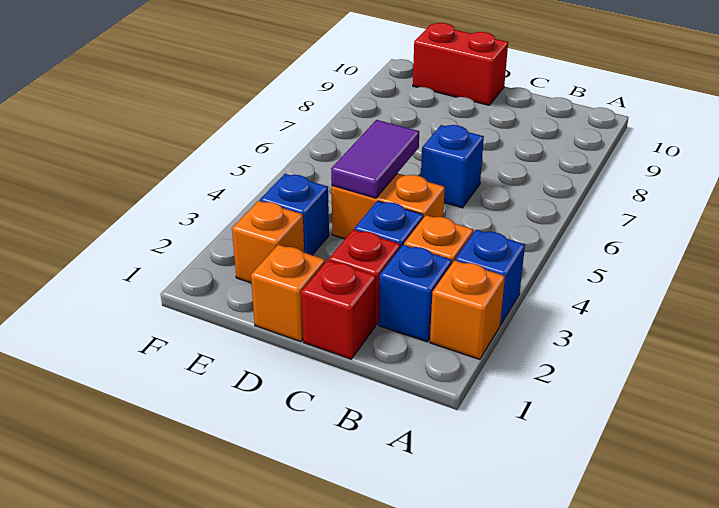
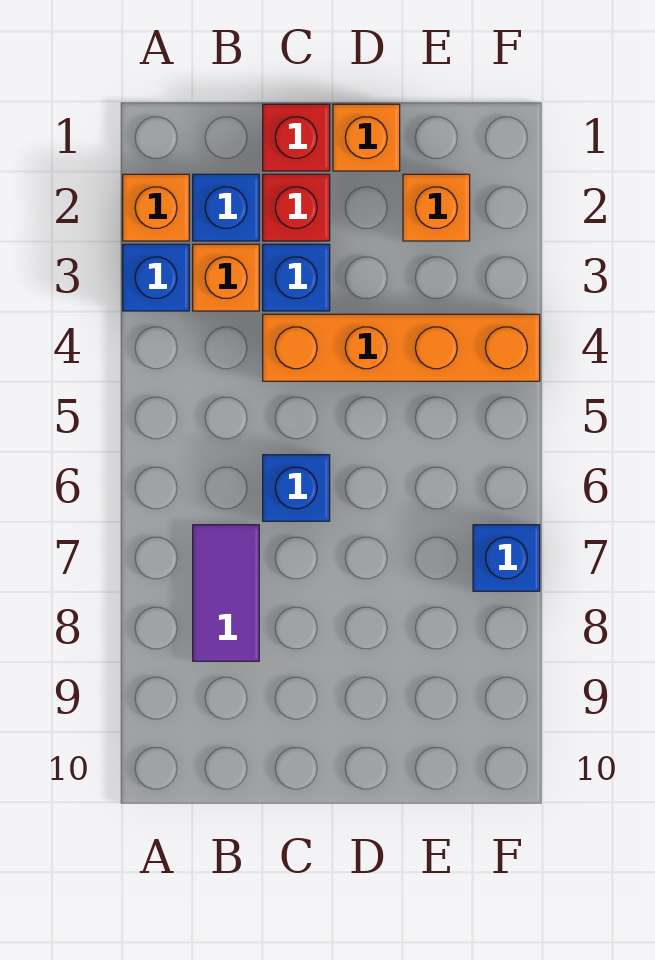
orange brick C4:D4 level 1 -> orange brick C4:F4 level 1
purple tile D4:D5 level 2 -> purple tile B7:B8 level 1
red brick D10:E10 level 1 -> none
blue brick E3 level 1 -> blue brick F7 level 1

